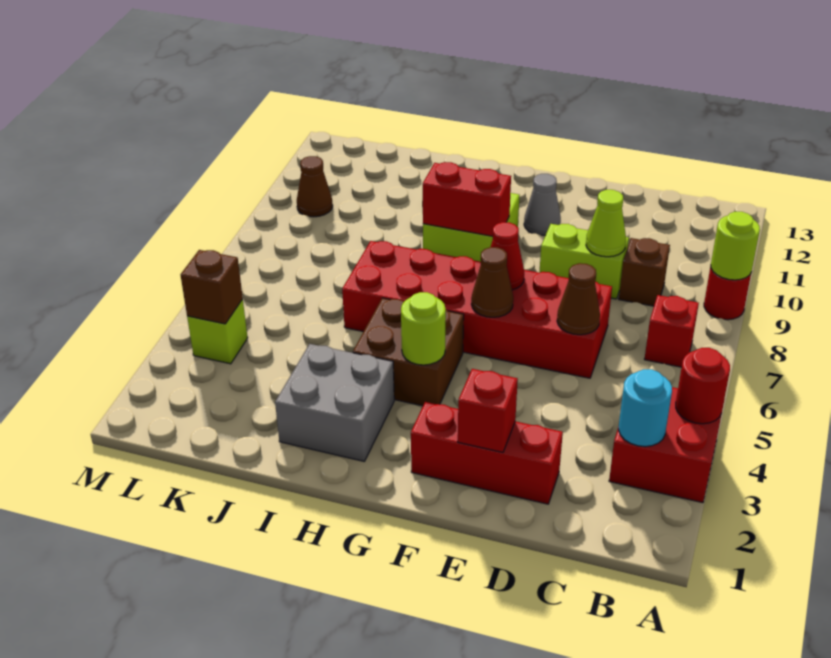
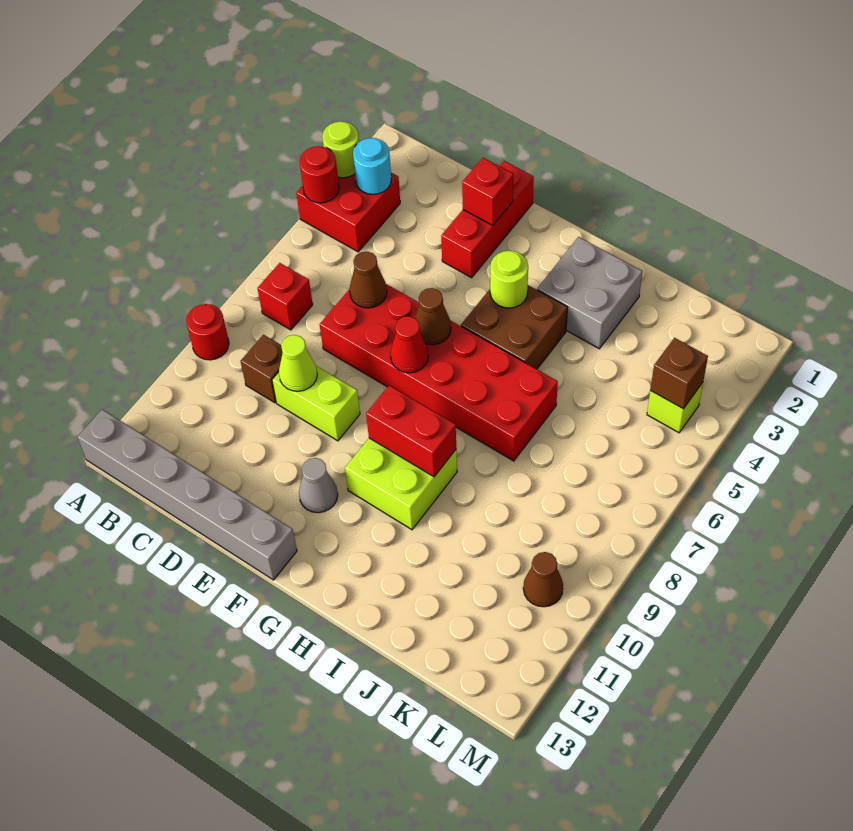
lime round brick A9 level 2 -> lime round brick A3 level 2
none -> grey brick A13:F13 level 1
red brick D2:F2 level 1 -> red brick E1:E3 level 1

